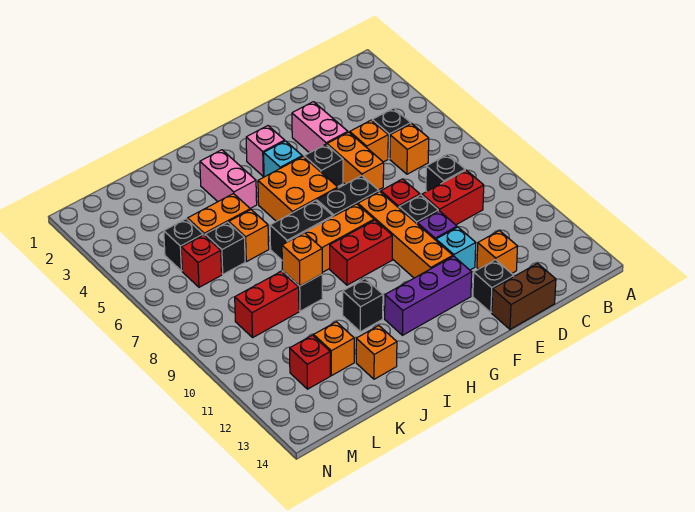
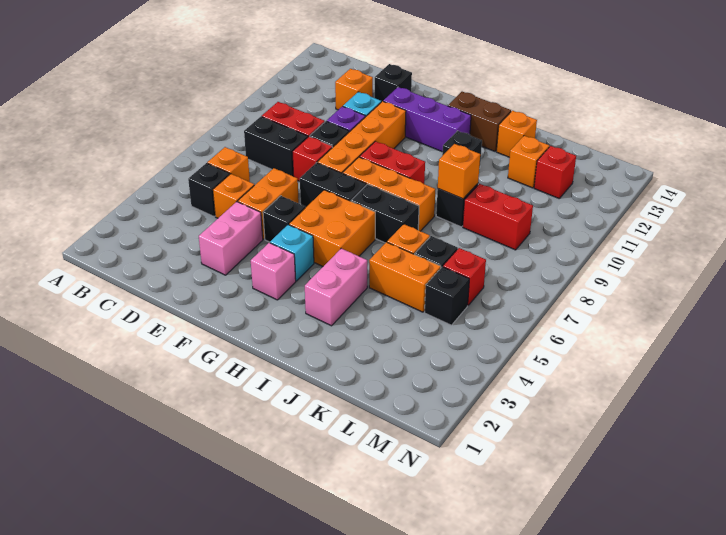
black brick C8 level 1 -> black brick C8:D8 level 1
brown brick D14:E14 level 1 -> brown brick H13:I13 level 1

